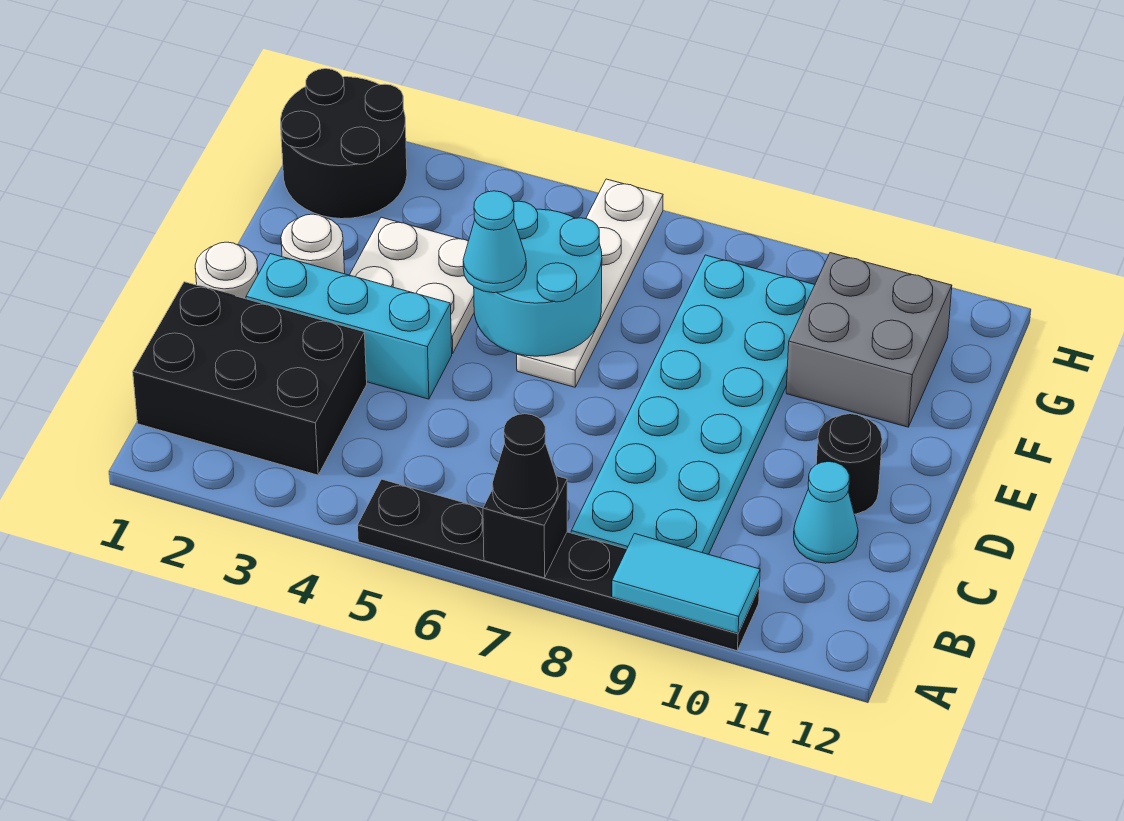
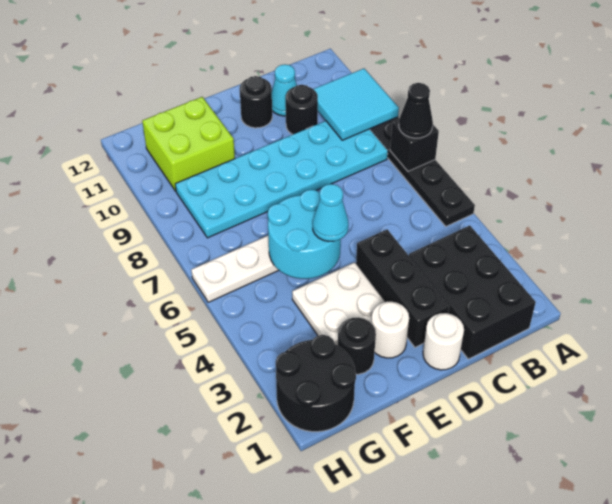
cyan tile A9:A10 level 2 -> cyan tile A9:B10 level 2
none -> black round brick C10 level 1
cyan brick D2:D4 level 1 -> black brick D2:D4 level 1
none -> black round brick F2 level 1
grey brick F10:G11 level 1 -> lime brick F10:G11 level 1

